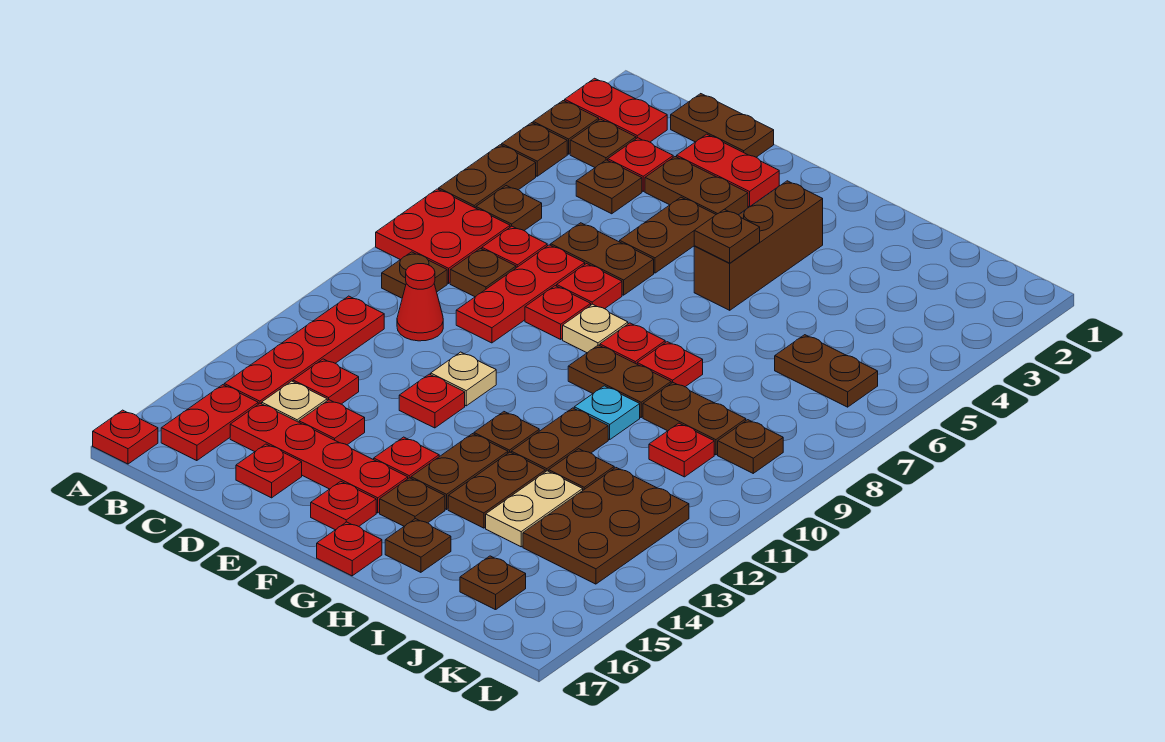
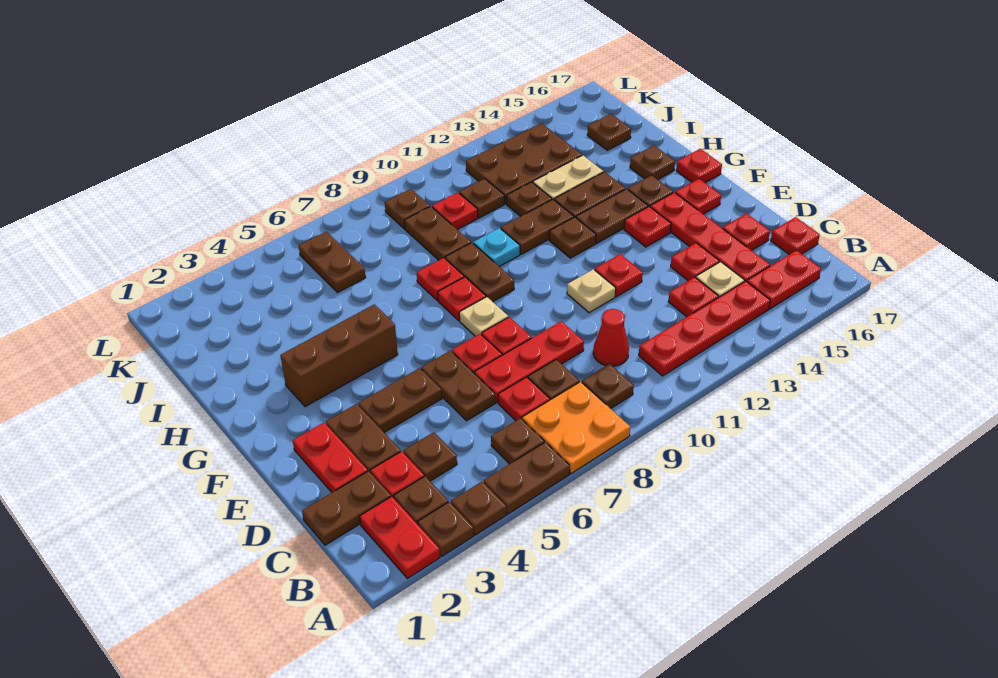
red plate A7:B8 level 1 -> orange plate A7:B8 level 1
red plate A17 level 1 -> red plate C17 level 1
brown plate C1:D1 level 1 -> brown plate C1:C2 level 1
brown plate G5 level 2 -> brown plate J11 level 1

